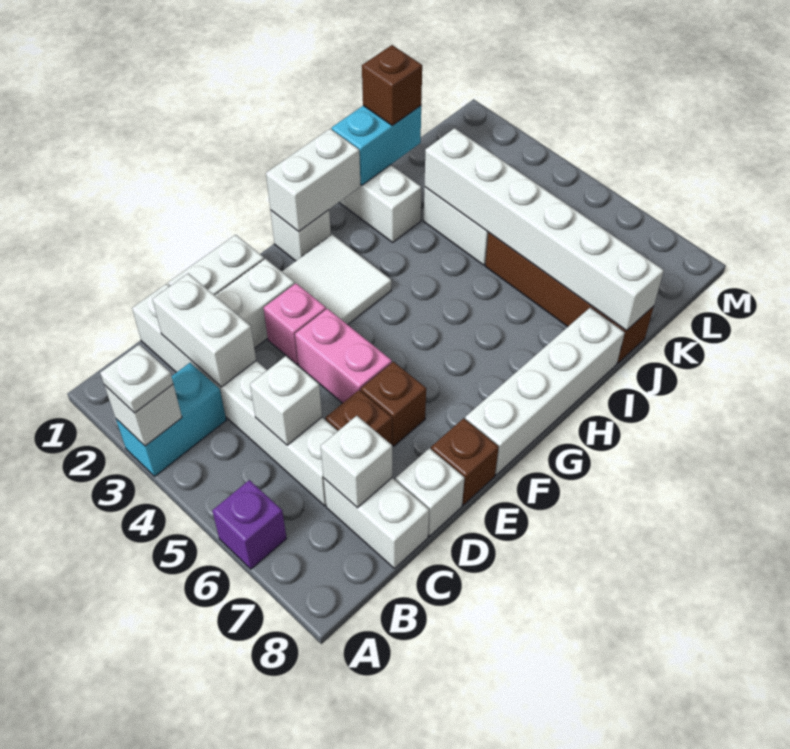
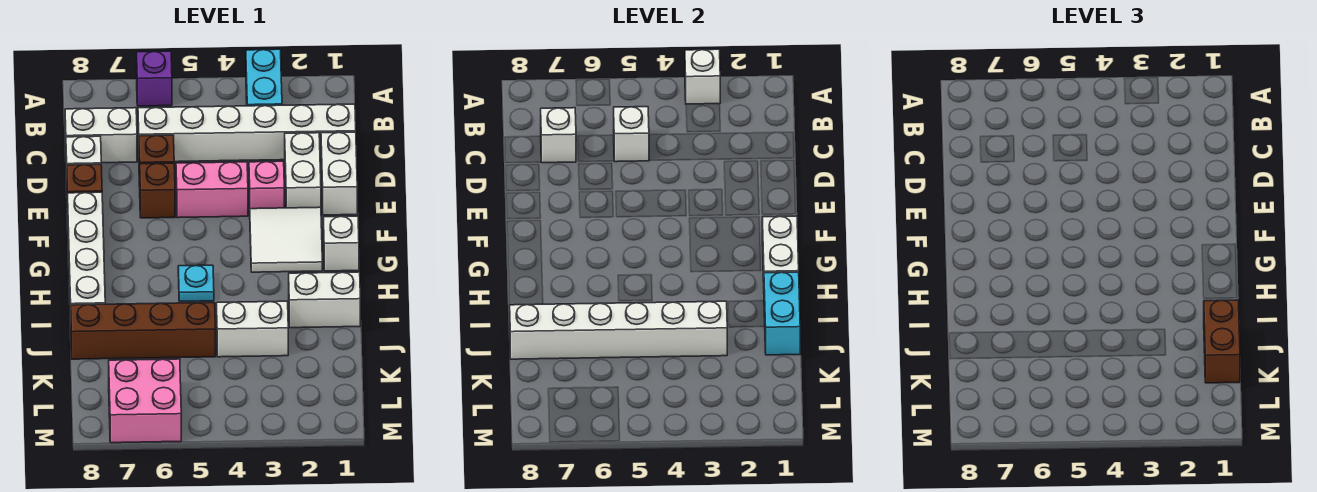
white plate A3 level 3 -> none
white brick C2:C3 level 2 -> none
none -> cyan plate H5 level 1
brown brick J1 level 3 -> brown brick J1:K1 level 3
none -> pink brick L6:M7 level 1

